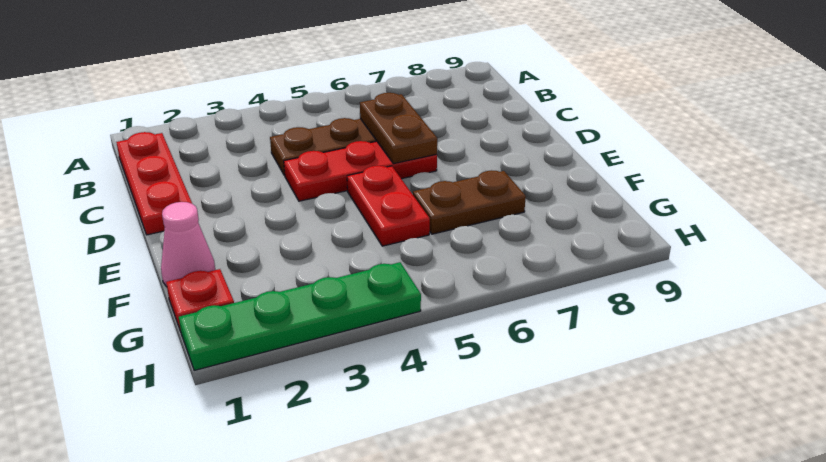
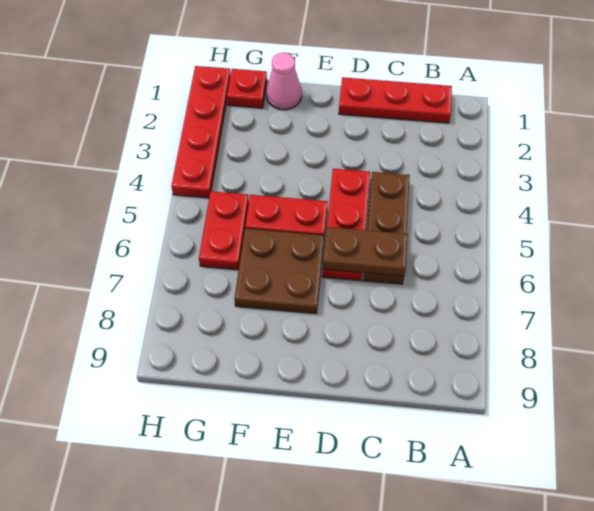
brown plate F6:F7 level 1 -> brown plate E6:F7 level 1
none -> red plate G5:G6 level 1
green plate H1:H4 level 1 -> red plate H1:H4 level 1

